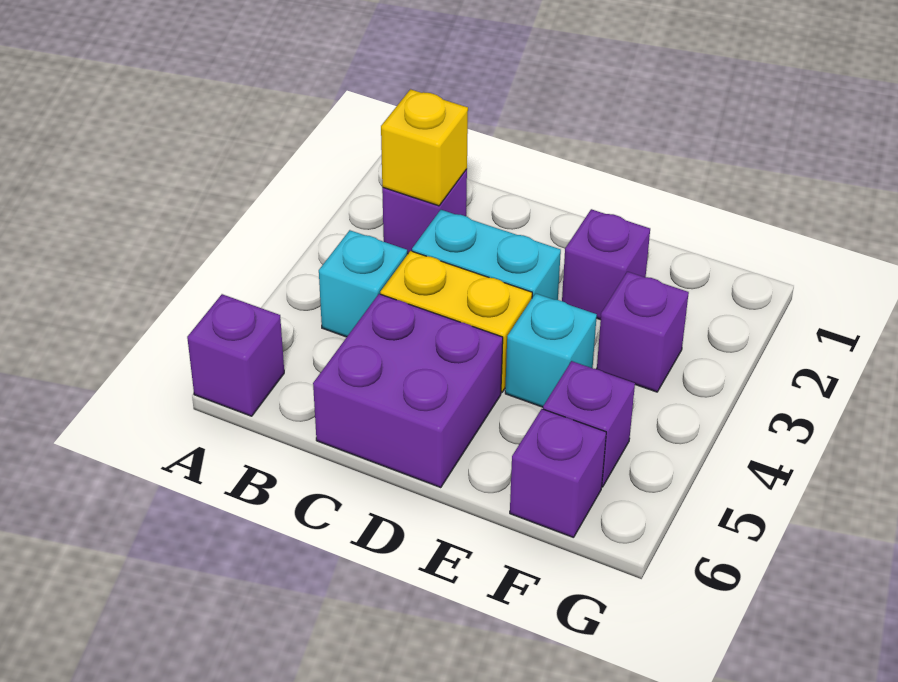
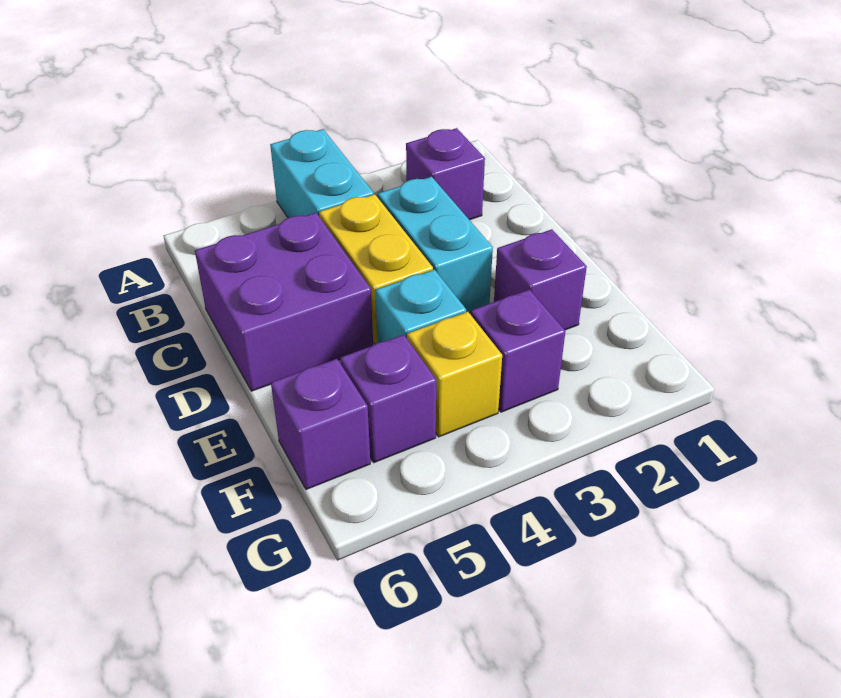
purple brick A6 level 1 -> none
yellow brick B2 level 2 -> yellow brick F4 level 1
cyan brick B4 level 1 -> cyan brick A4:B4 level 1

